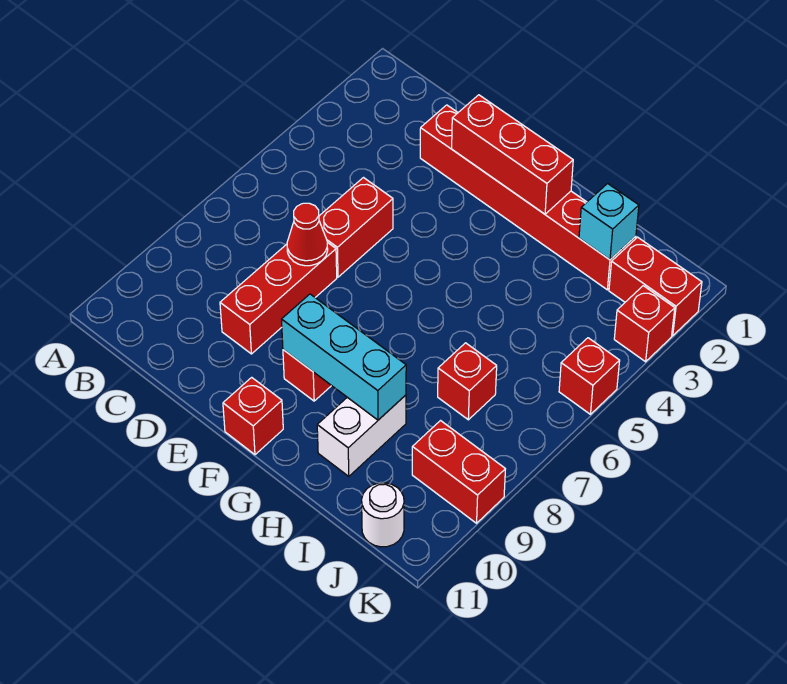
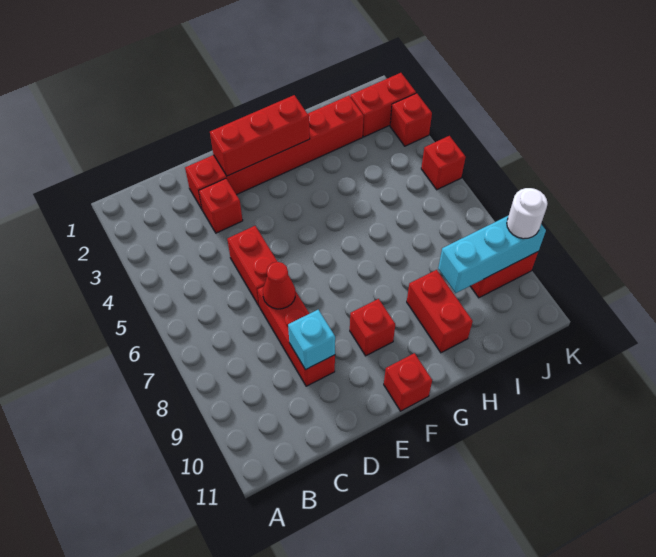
cyan brick F9:H9 level 2 -> cyan brick I9:K9 level 2
white brick H9:H10 level 1 -> red brick H9:H10 level 1
cyan brick I2 level 2 -> cyan brick D9 level 2
red brick I7 level 1 -> red brick D3 level 1
white round brick J11 level 1 -> white round brick K9 level 3

